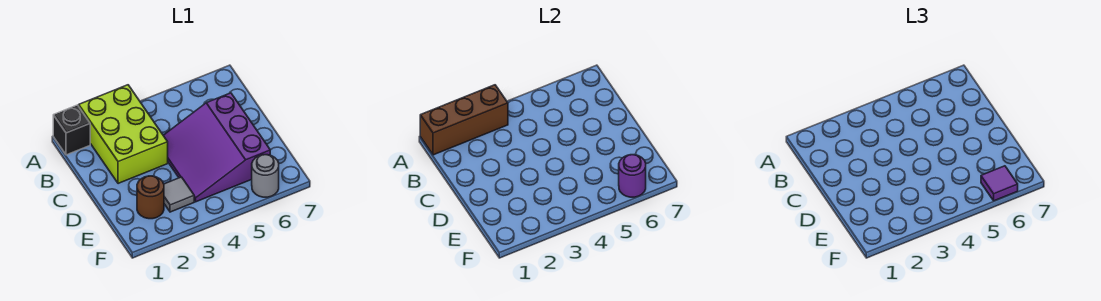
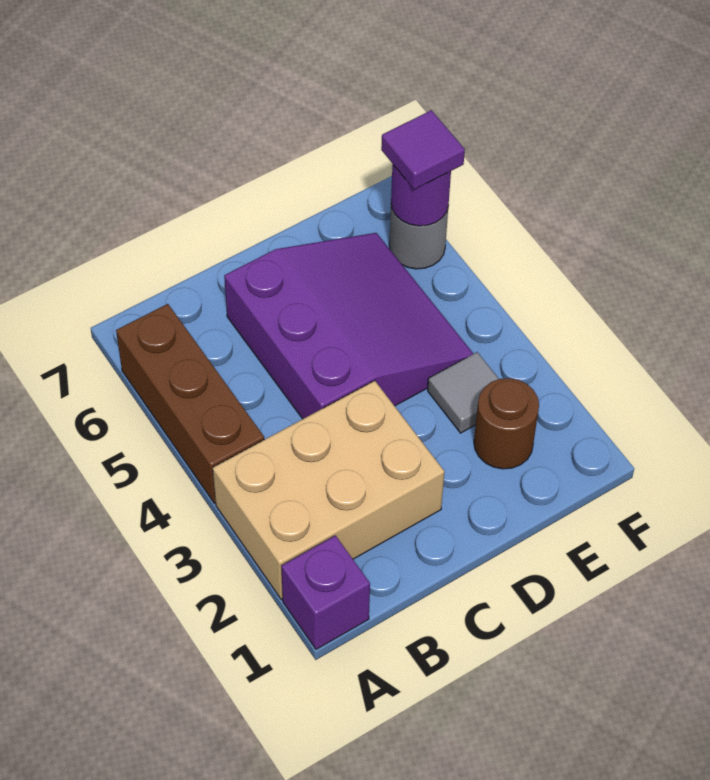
black brick A1 level 1 -> purple brick A1 level 1
brown brick A1:A3 level 2 -> brown brick A4:A6 level 1
lime brick A2:C3 level 1 -> tan brick A2:C3 level 1
purple slope C4:E6 level 1 top 6 -> purple slope C4:E6 level 1 top C

